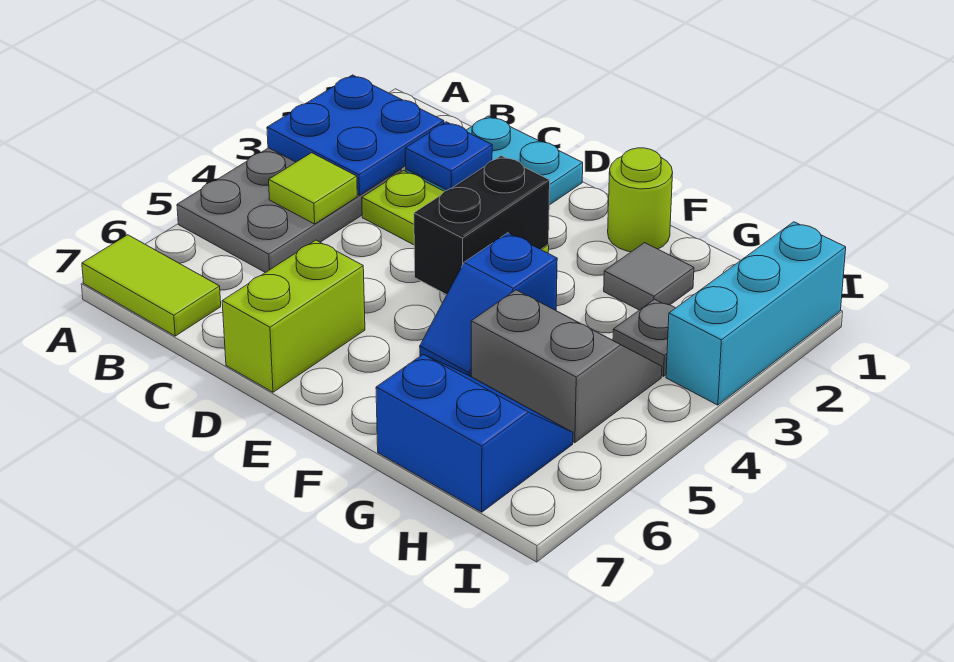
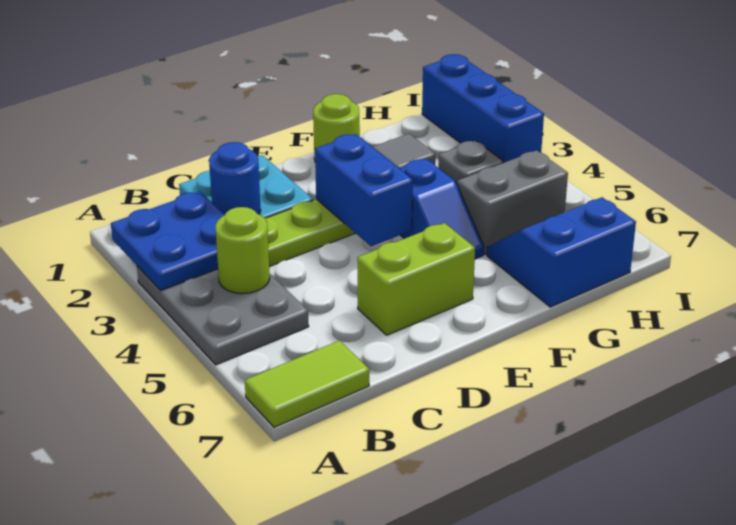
lime tile B4 level 2 -> lime round brick B4 level 2
blue plate C2 level 2 -> blue round brick C2 level 2
lime brick D6:D7 level 1 -> lime brick D6:E6 level 1
black brick E3:E4 level 2 -> blue brick E3:E4 level 2
cyan brick I1:I3 level 1 -> blue brick I1:I3 level 1

